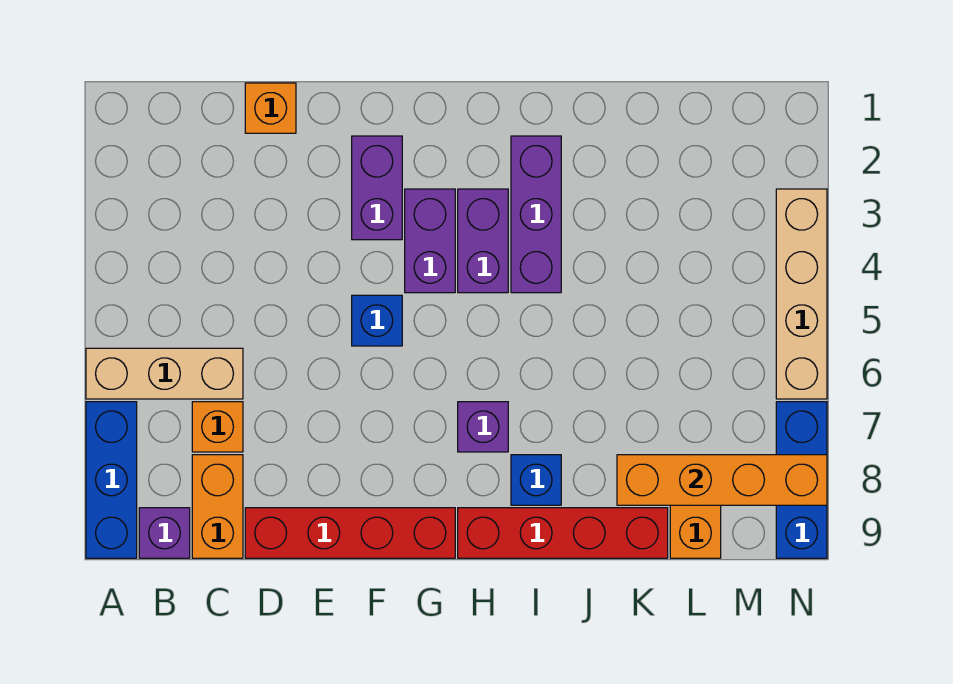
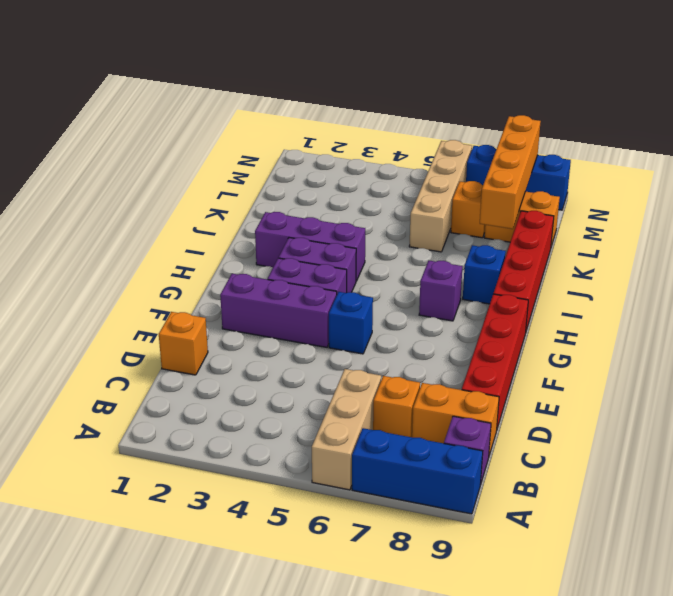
purple brick F2:F3 level 1 -> purple brick F2:F4 level 1
none -> orange brick L7 level 1
tan brick N3:N6 level 1 -> tan brick K6:N6 level 1

